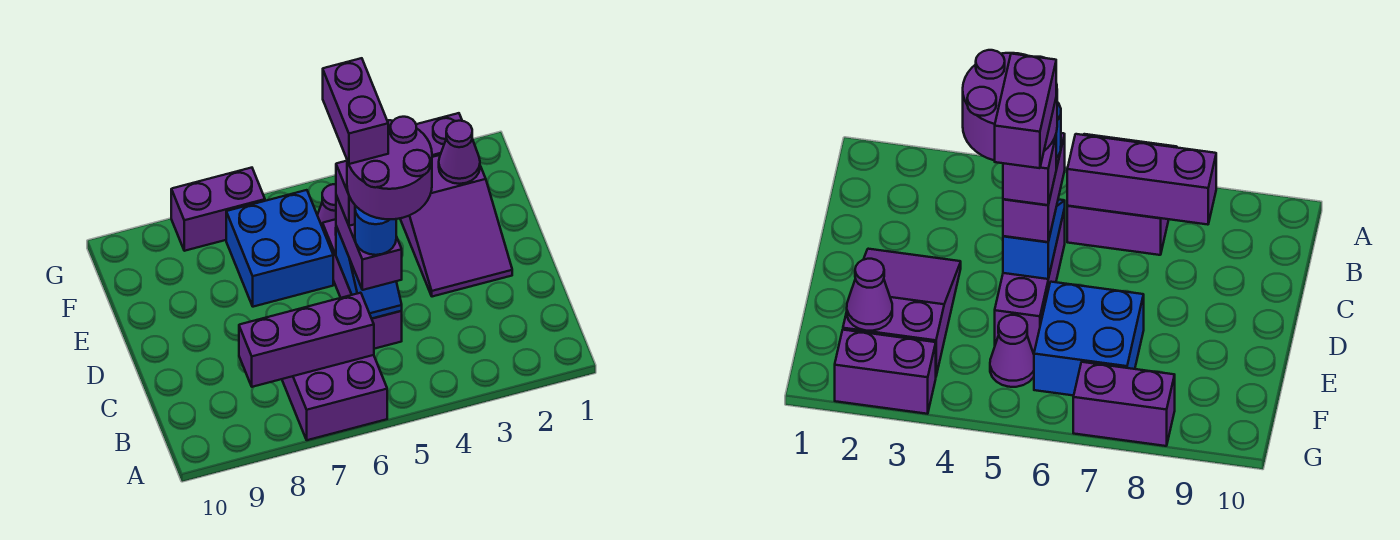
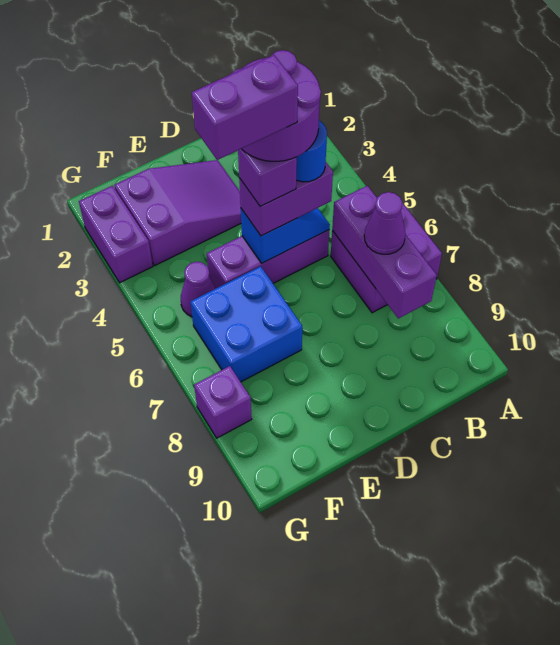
purple cone F2 level 2 -> purple cone B7 level 3
purple brick G7:G8 level 1 -> purple brick G8 level 1

